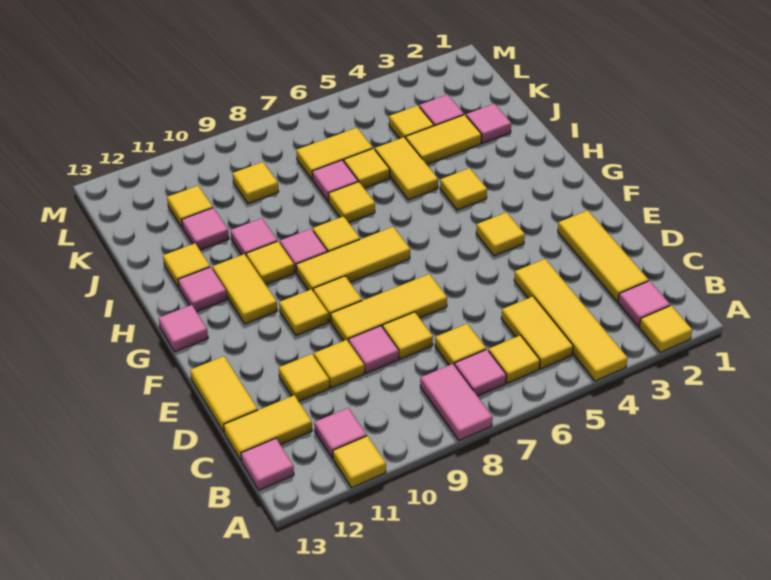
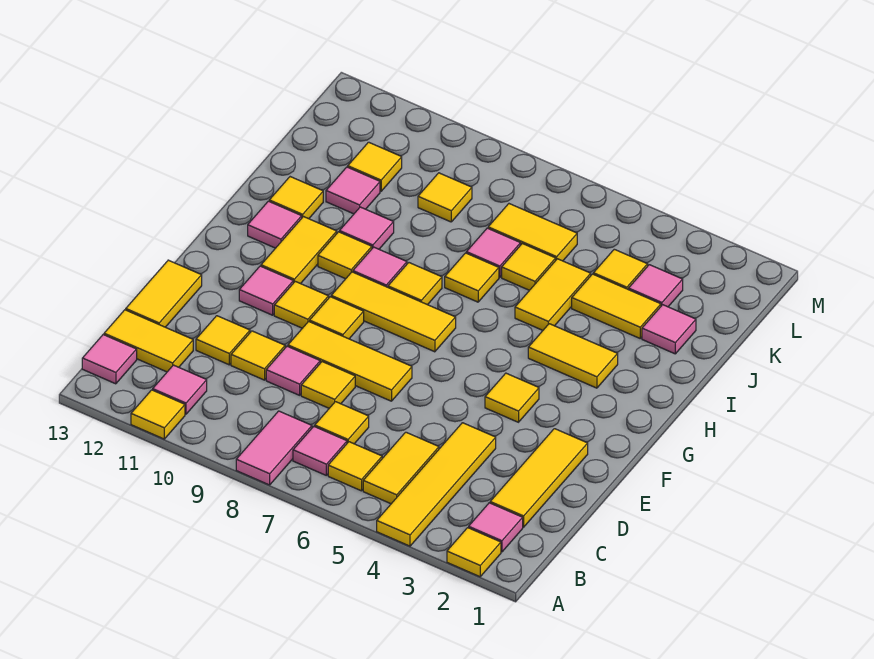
pink tile G13 level 1 -> pink tile F11 level 1
yellow tile H4 level 1 -> yellow tile H3:H4 level 1

